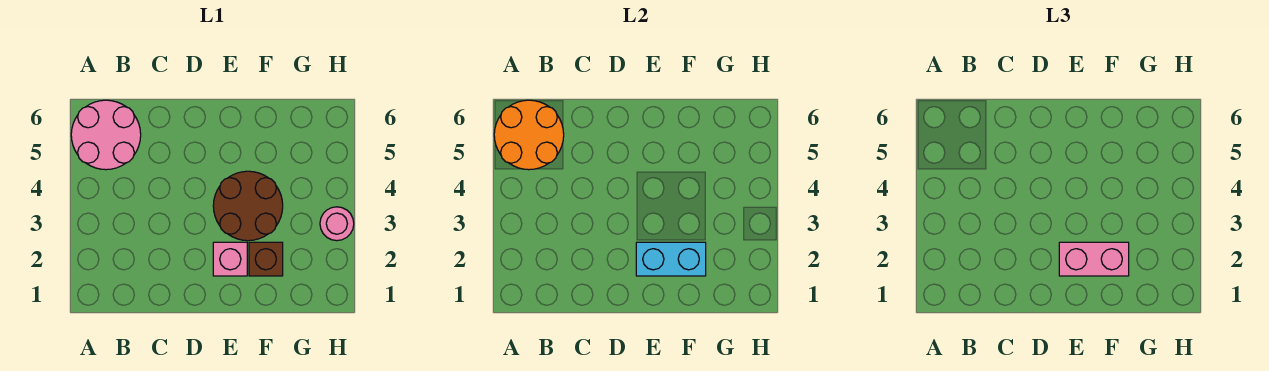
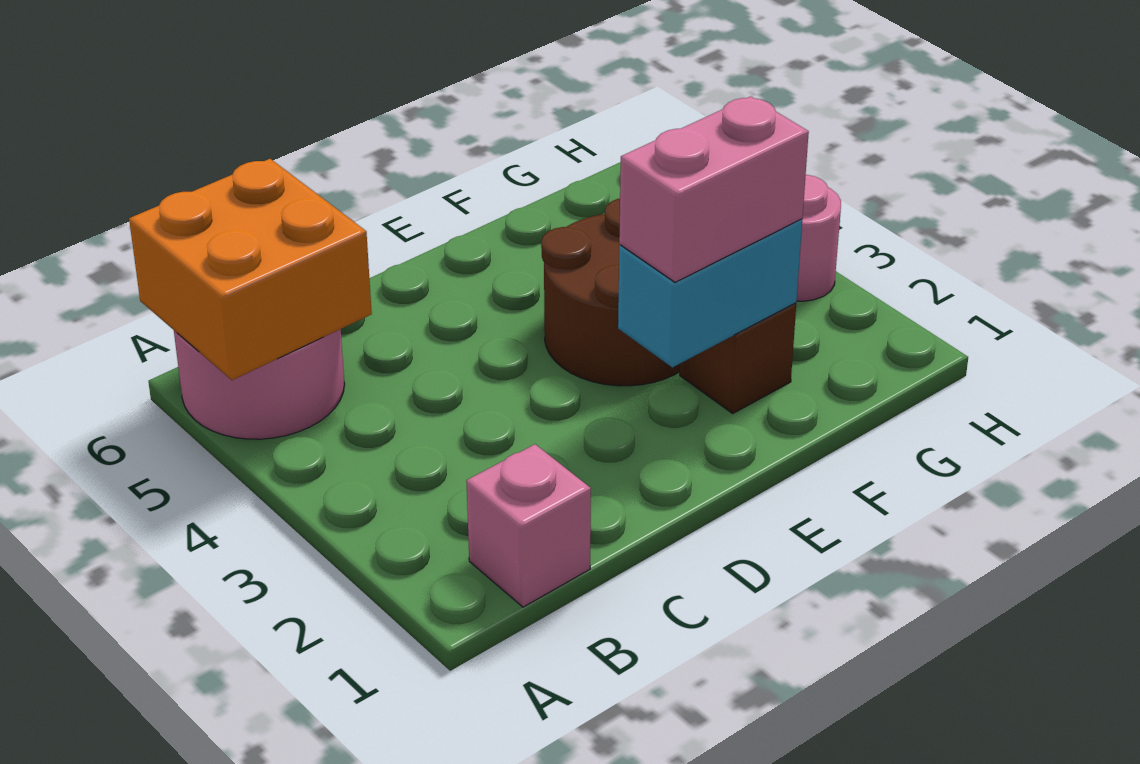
orange round brick A5:B6 level 2 -> orange brick A5:B6 level 2
pink brick E2 level 1 -> pink brick B1 level 1

